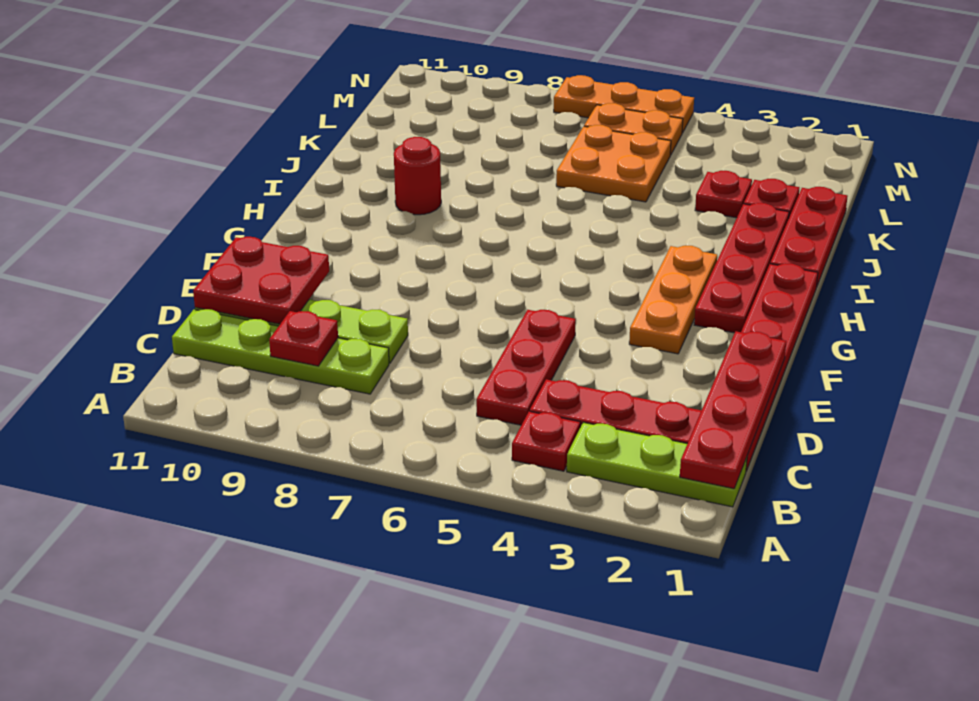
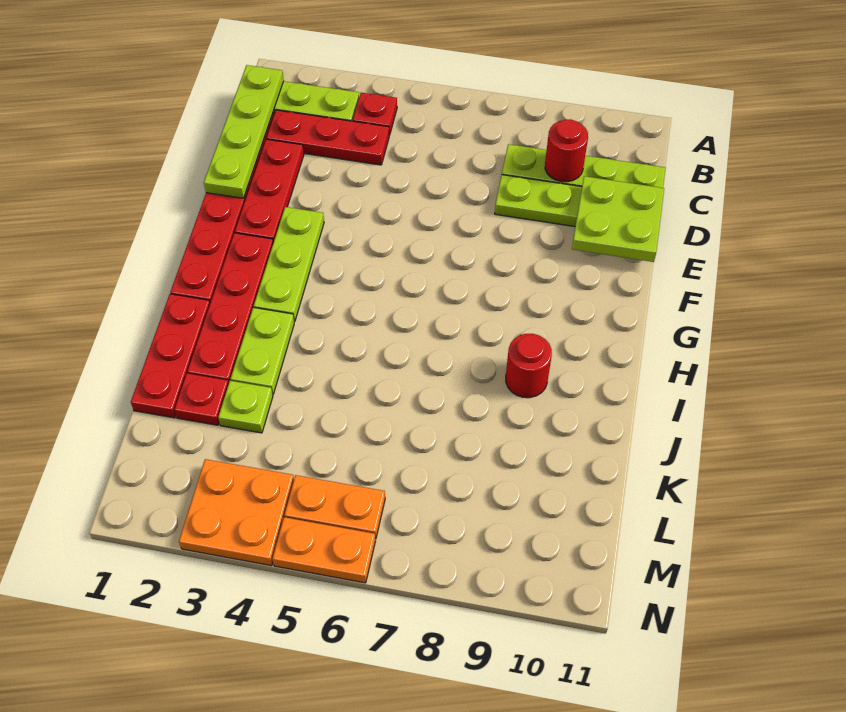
red plate B1:E1 level 2 -> lime plate B1:E1 level 2
red plate C5:E5 level 1 -> red plate D2:F2 level 1
red plate C9 level 2 -> red round brick C9 level 2
red plate D10:E11 level 2 -> lime plate D10:E11 level 2
orange plate F3:H3 level 1 -> lime plate F3:H3 level 1
none -> lime plate I3:J3 level 1
red plate K3 level 1 -> lime plate K3 level 1
orange plate K5:L6 level 1 -> orange plate M3:N4 level 1
orange plate N5:N7 level 1 -> orange plate N5:N6 level 1

